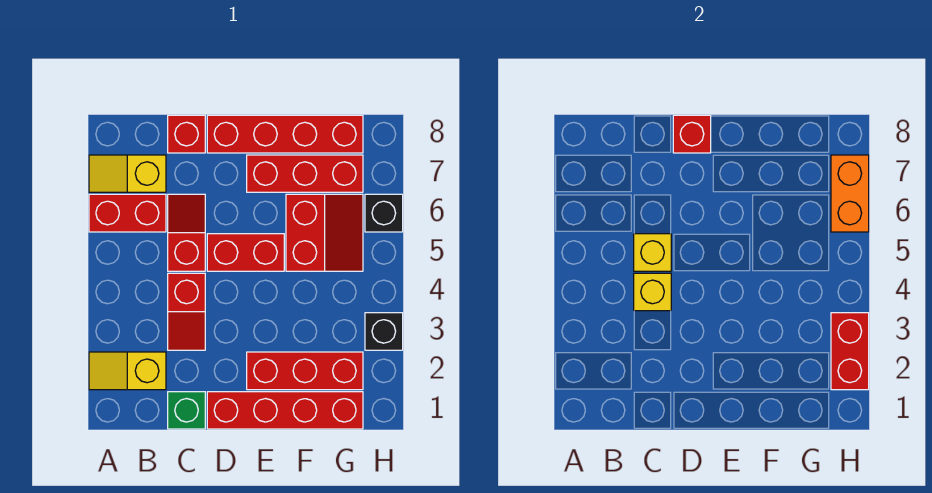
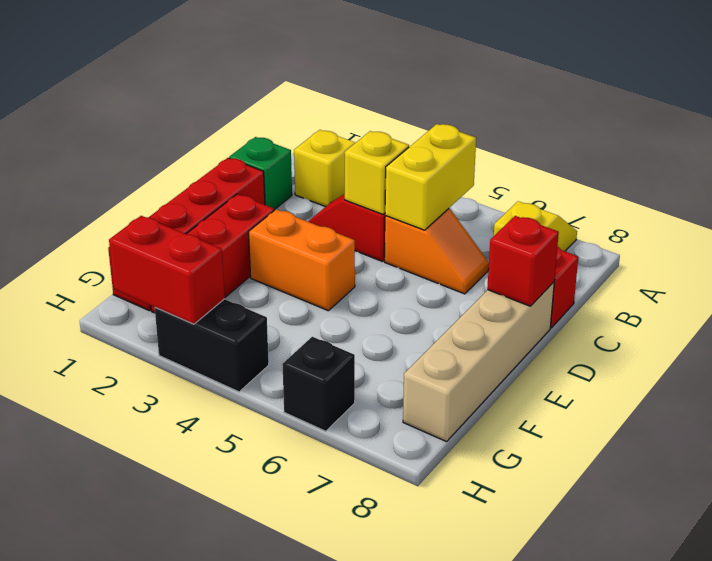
red brick A6:B6 level 1 -> none
red slope C5:C6 level 1 top 5 -> orange slope C5:C6 level 1 top 5
yellow brick C5 level 2 -> yellow brick B5:C5 level 2
red brick D5:E5 level 1 -> none
red brick D8:G8 level 1 -> tan brick D8:G8 level 1
red brick E7:G7 level 1 -> none
red slope F5:G6 level 1 top F -> none
black brick H3 level 1 -> black brick H3:H4 level 1
orange brick H6:H7 level 2 -> orange brick E3:E4 level 1

